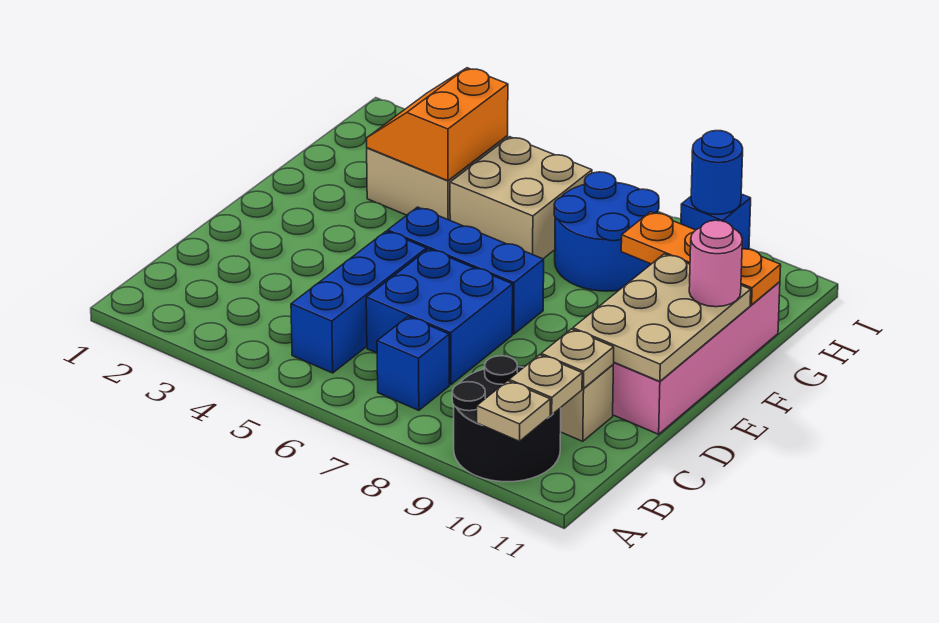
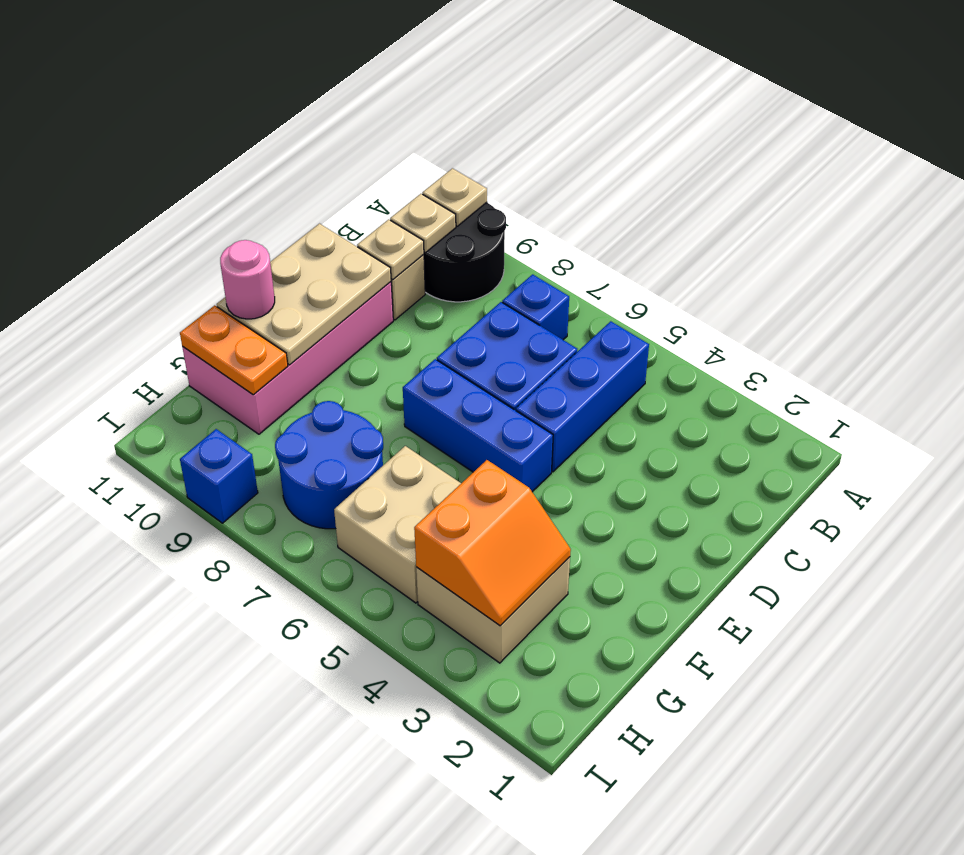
orange plate G9:G11 level 2 -> orange plate G10:G11 level 2
blue round brick I9 level 2 -> none

